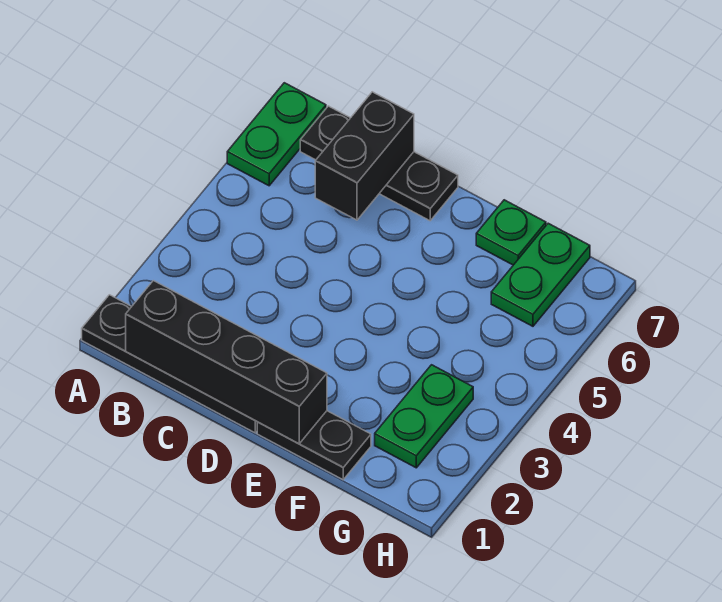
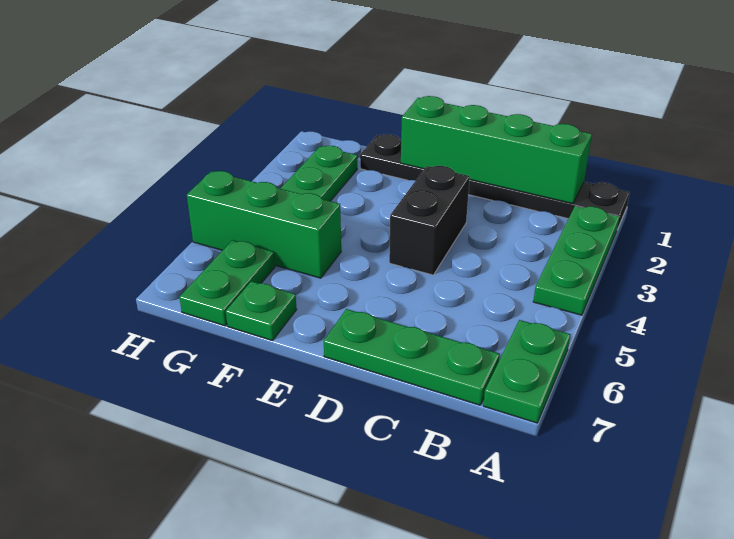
none -> green plate A2:A4 level 1
black brick B1:E1 level 2 -> green brick B1:E1 level 2
black plate B7:D7 level 1 -> green plate B7:D7 level 1
black brick C6:C7 level 2 -> black brick D3:D4 level 1
none -> green brick F5:H5 level 1

